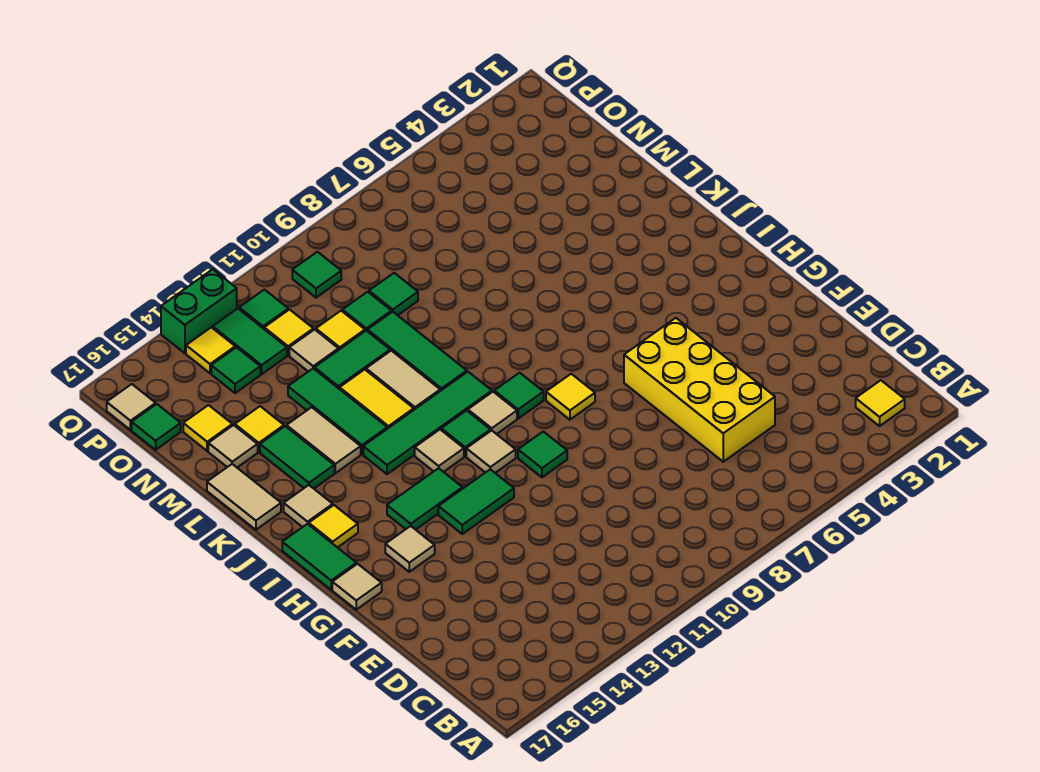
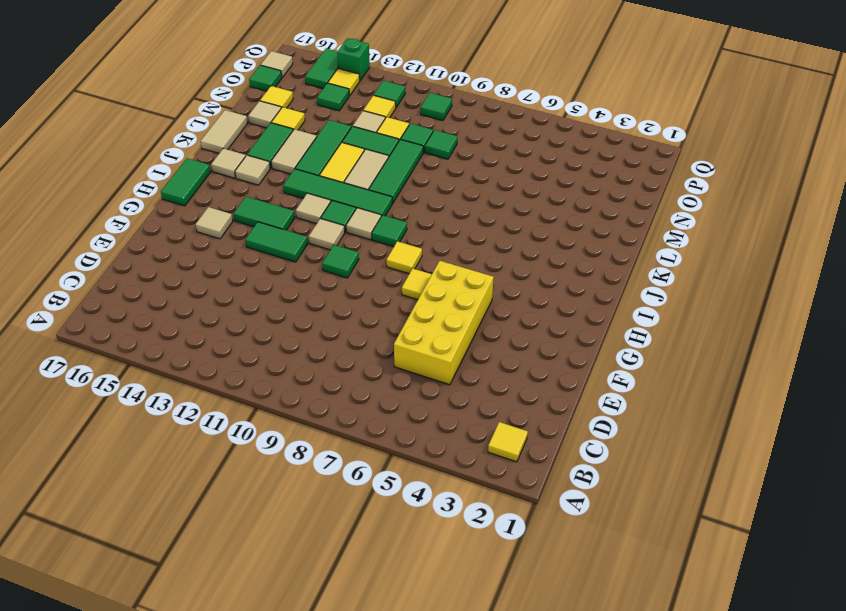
tan tile G17 level 1 -> tan tile J15 level 1
yellow tile I16 level 1 -> yellow tile G7 level 1
green tile O13:P13 level 1 -> green tile P15:Q15 level 1
green brick Q13:Q14 level 1 -> green brick Q14 level 1

